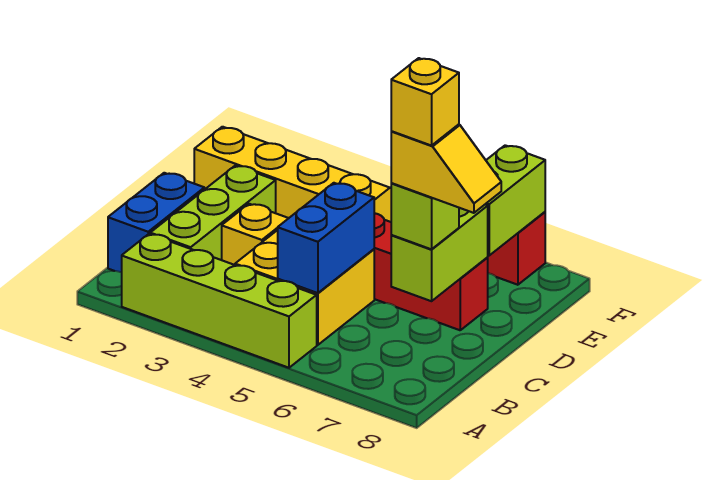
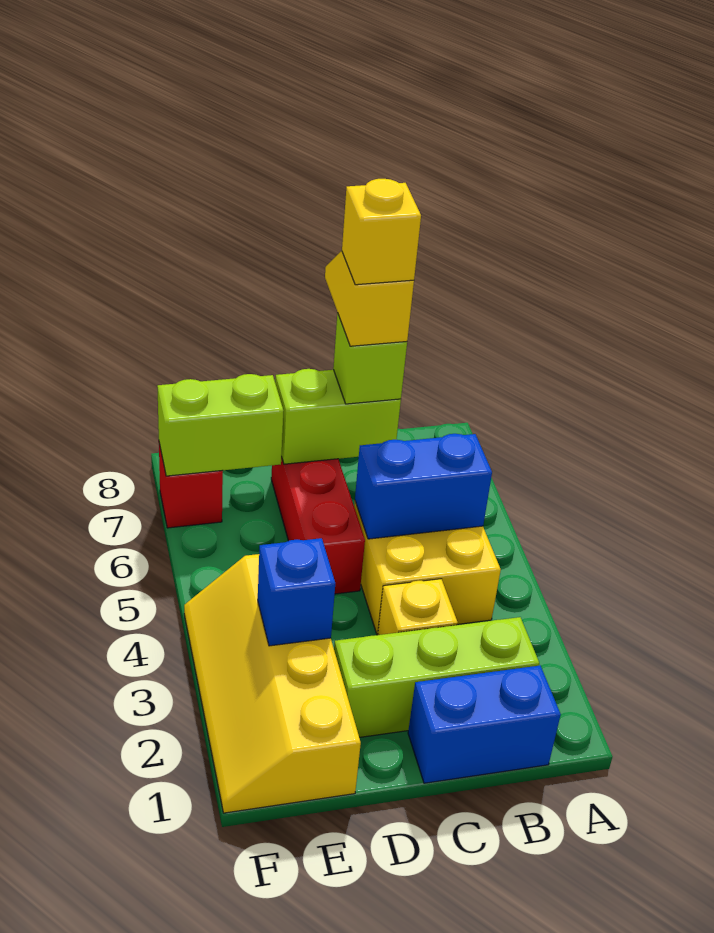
lime brick A2:A5 level 1 -> none
none -> blue brick E3 level 2

